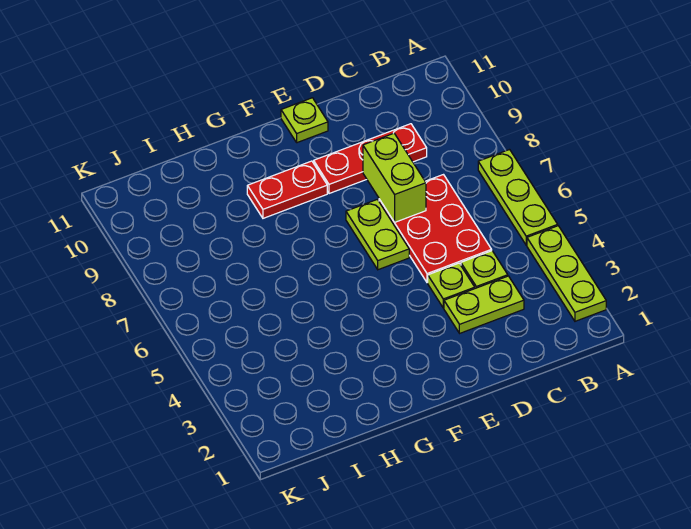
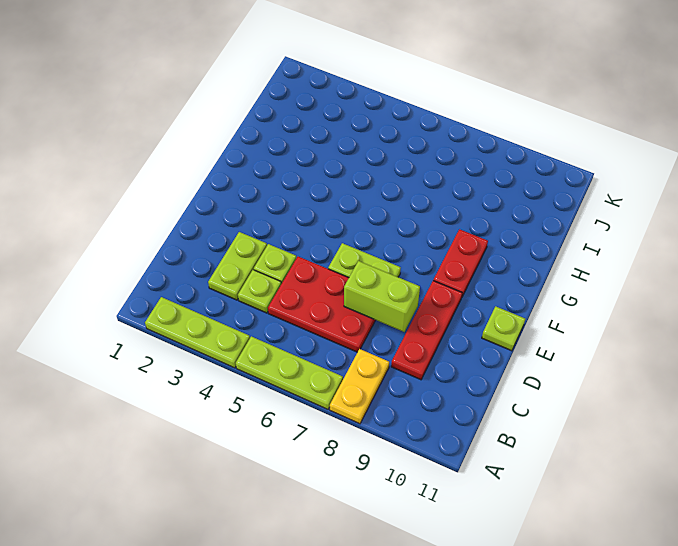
none -> yellow plate A8:B8 level 1

